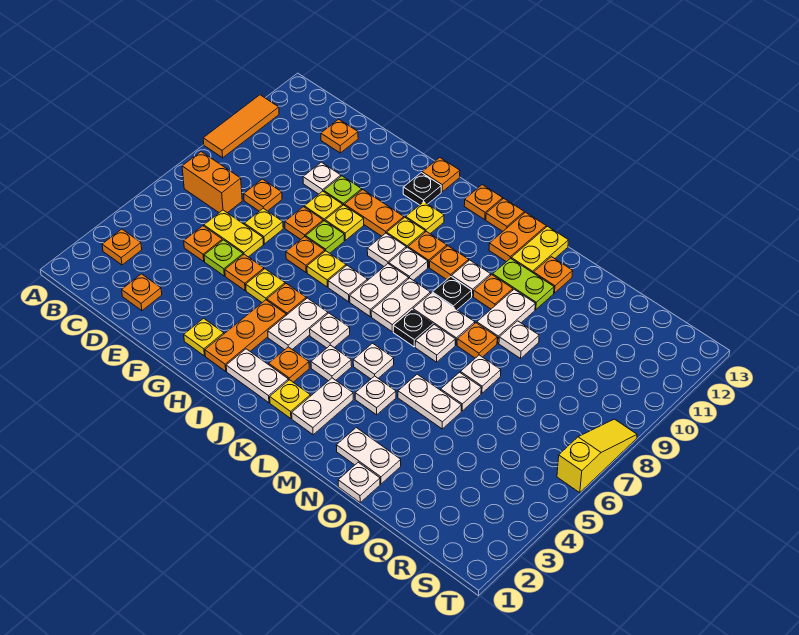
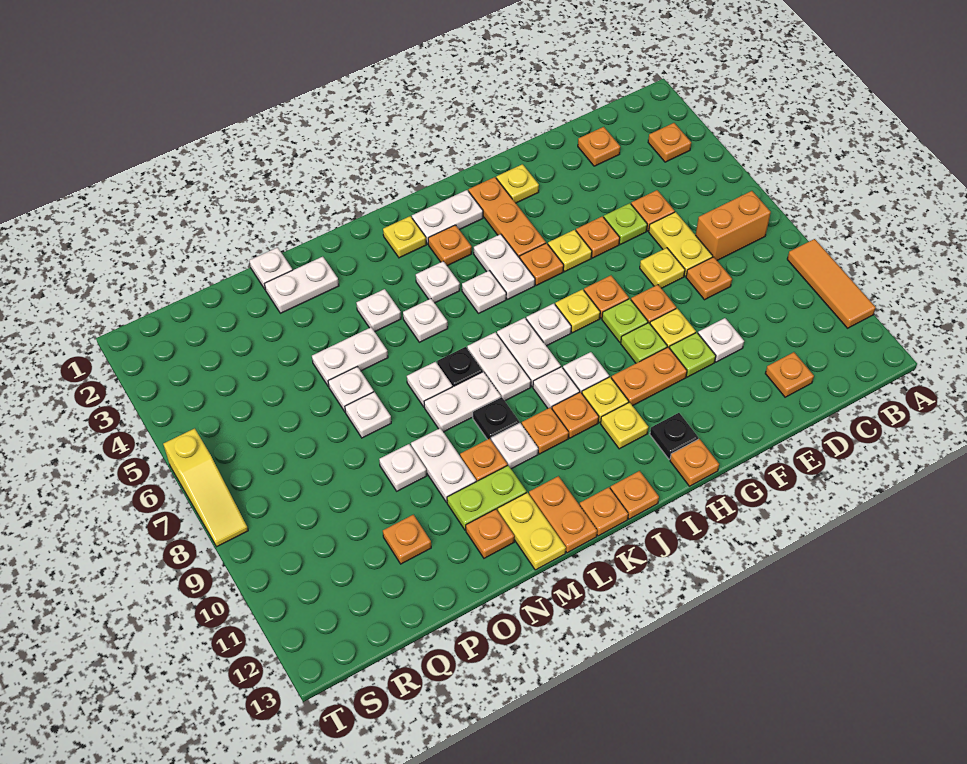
yellow plate D6:E6 level 1 -> yellow plate D6:D7 level 1
yellow plate G9 level 1 -> lime plate G9 level 1
white plate L2:L3 level 1 -> none
orange plate N8 level 1 -> orange plate P11 level 1

